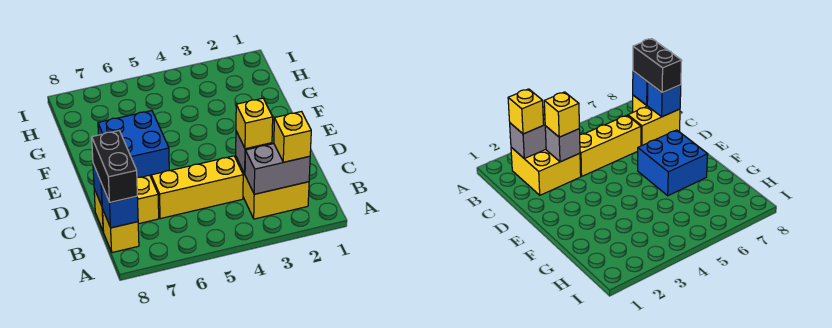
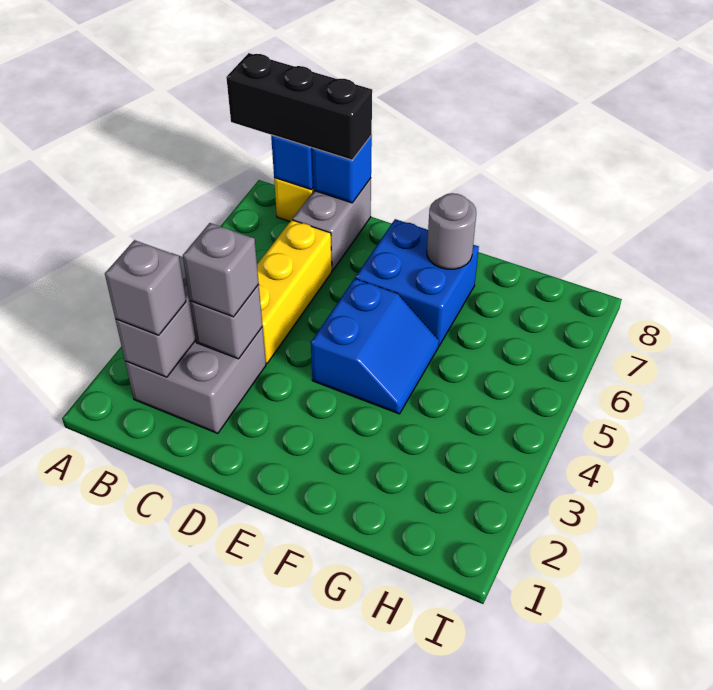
yellow brick B2:C3 level 1 -> grey brick B2:C3 level 1
yellow brick B2 level 3 -> grey brick B2 level 3
black brick B8:C8 level 3 -> black brick A8:C8 level 3
yellow brick C3 level 3 -> grey brick C3 level 3
yellow brick C7:C8 level 1 -> grey brick C7:C8 level 1
none -> blue slope E4:F5 level 1 top E
none -> grey round brick F7 level 2

